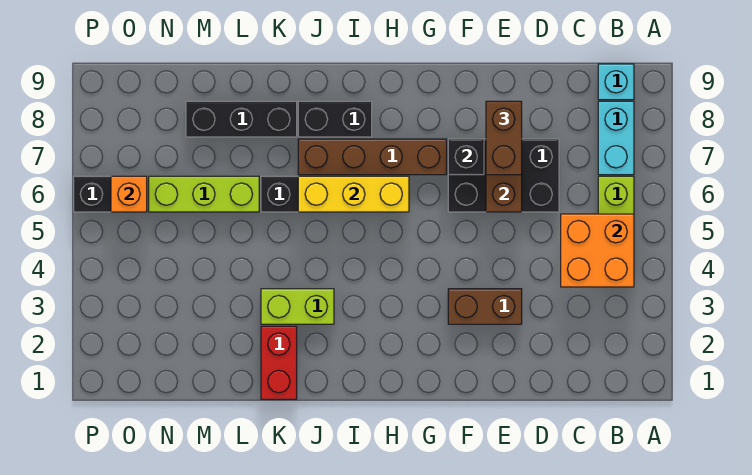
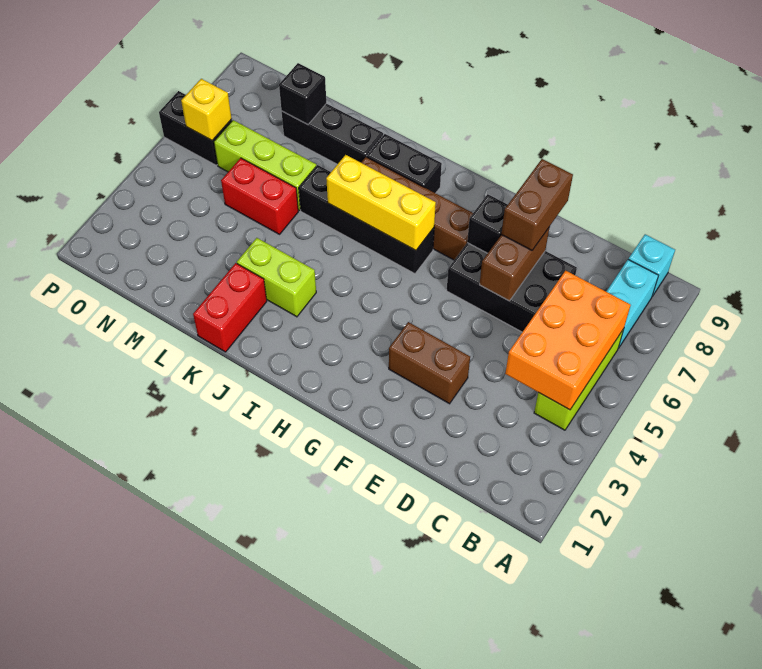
orange brick B4:C5 level 2 -> orange brick B4:C6 level 2
none -> red brick L5:M5 level 1
none -> black brick M8 level 2
orange brick O6 level 2 -> yellow brick O6 level 2

